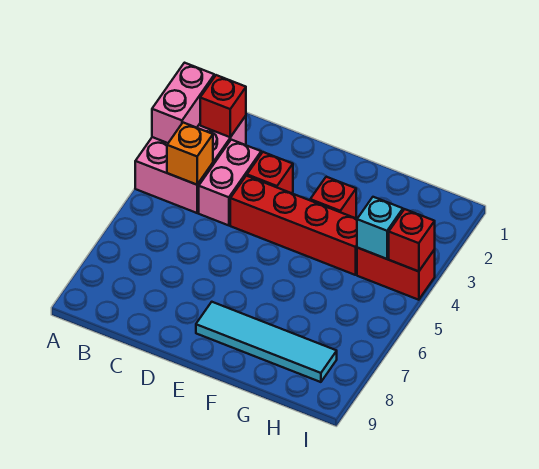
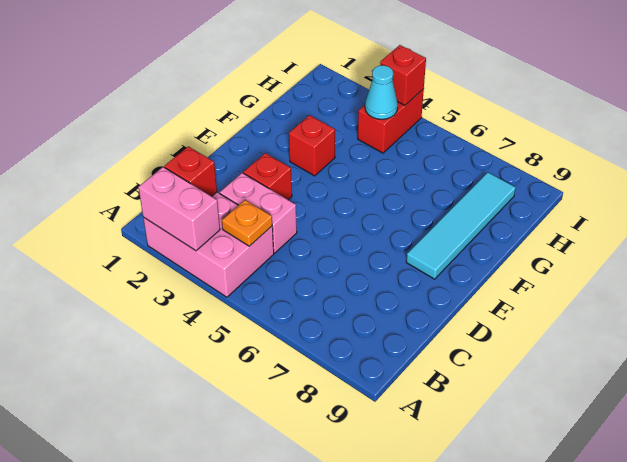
orange brick B4 level 2 -> orange plate B4 level 2
red brick D4:G4 level 1 -> none
cyan brick H4 level 2 -> cyan cone H4 level 2

